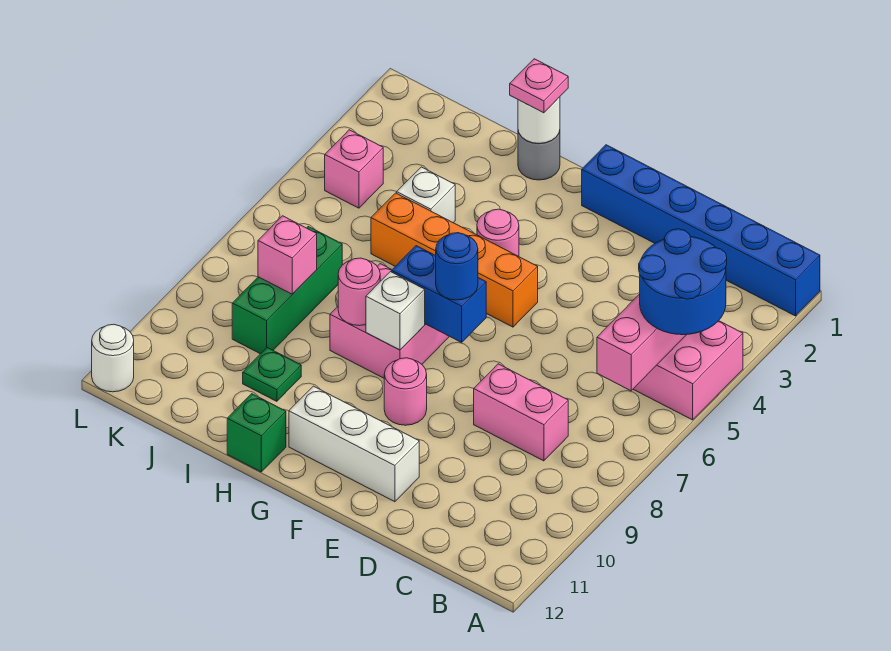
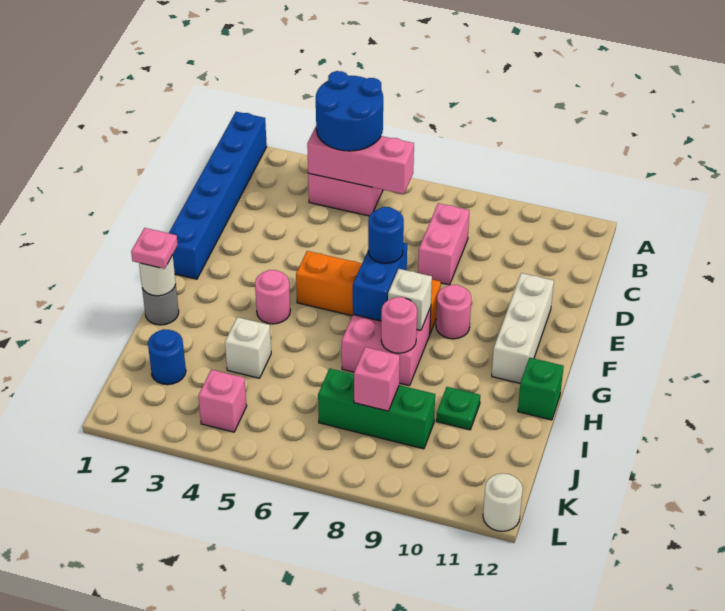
orange brick F5:I5 level 1 -> orange brick F5:F8 level 1
none -> blue round brick J2 level 1

